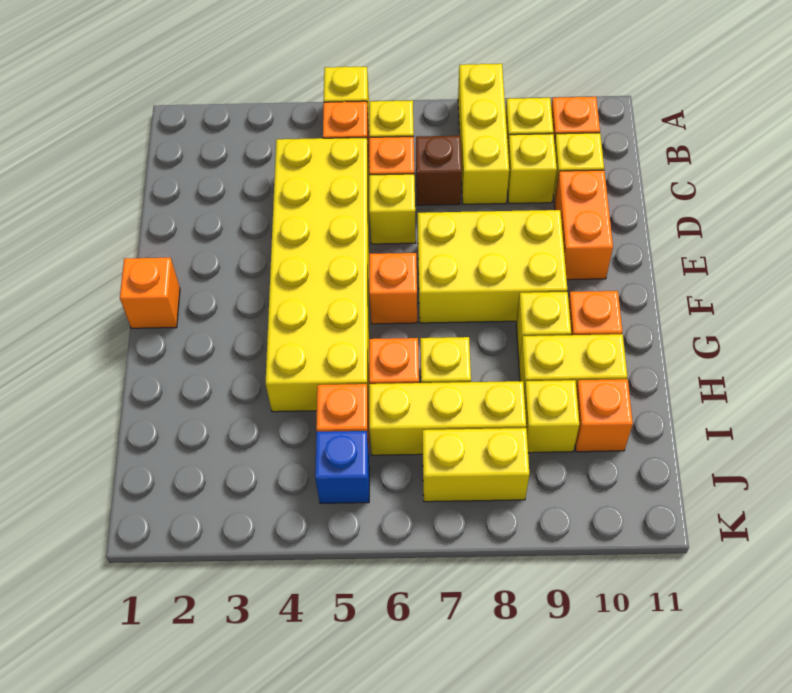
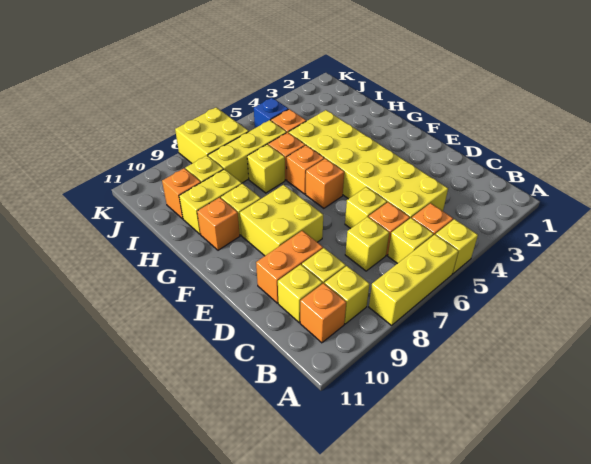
yellow brick A8:C8 level 1 -> yellow brick A6:A8 level 1
brown brick C7 level 1 -> yellow brick C7 level 1
orange brick D10:E10 level 1 -> orange brick D9:D10 level 1
yellow brick E7:F9 level 1 -> yellow brick E8:F9 level 1
orange brick F1 level 1 -> orange brick G6 level 1
yellow brick J7:J8 level 1 -> yellow brick J7:K8 level 1

